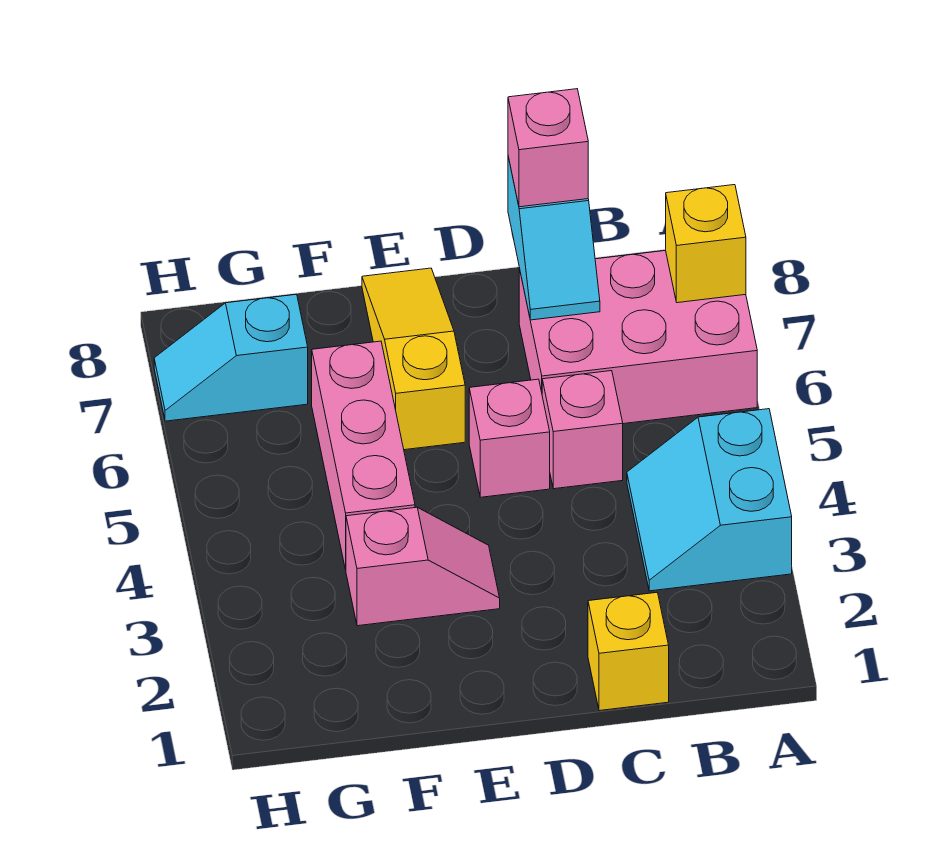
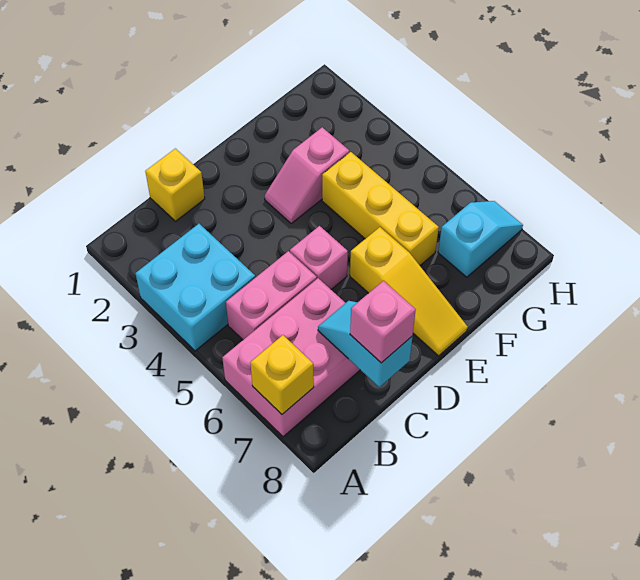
cyan slope A3:B4 level 1 top A -> cyan brick A3:B4 level 1
pink brick C5 level 1 -> pink brick B5:C5 level 1
pink brick F4:F6 level 1 -> yellow brick F4:F6 level 1

